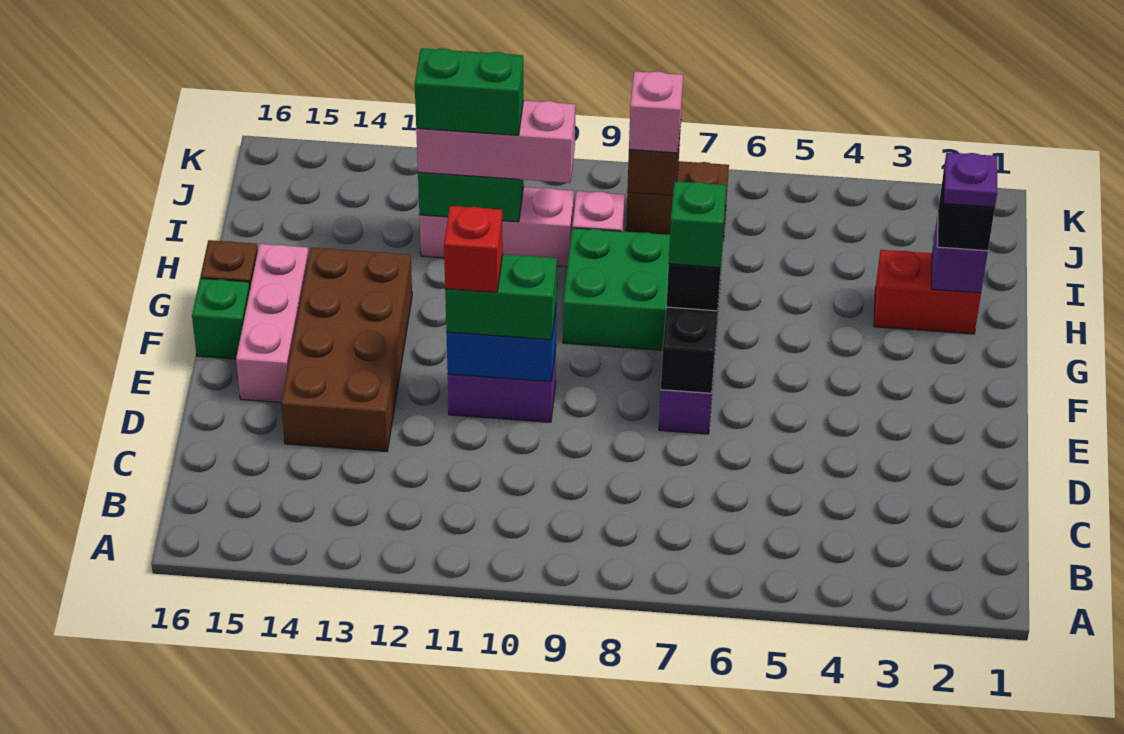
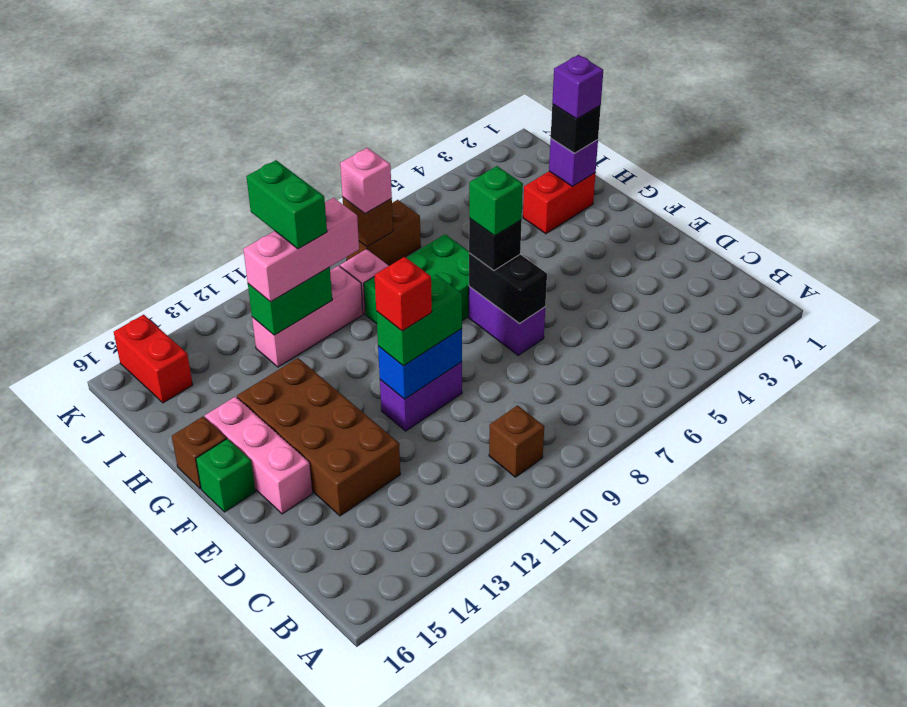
none -> brown brick B10 level 1
purple plate H2 level 4 -> purple brick H2 level 4
green brick I11:I12 level 4 -> green brick I11:J11 level 4
none -> red brick J15:K15 level 1

